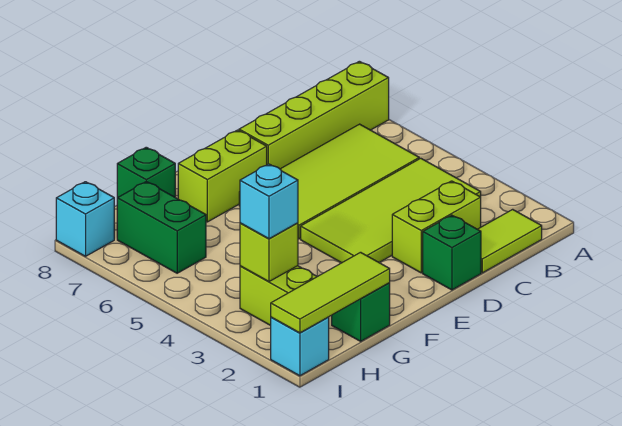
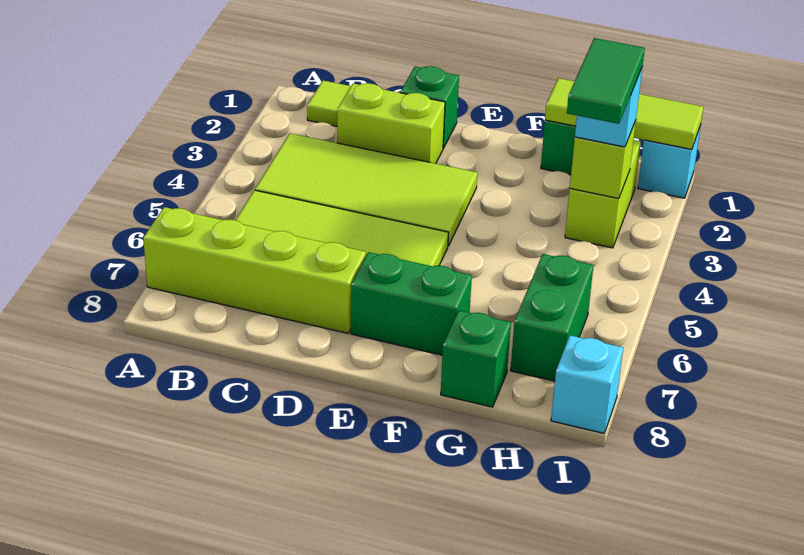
lime brick E7:F7 level 1 -> green brick E7:F7 level 1
none -> green tile H3:H4 level 4

